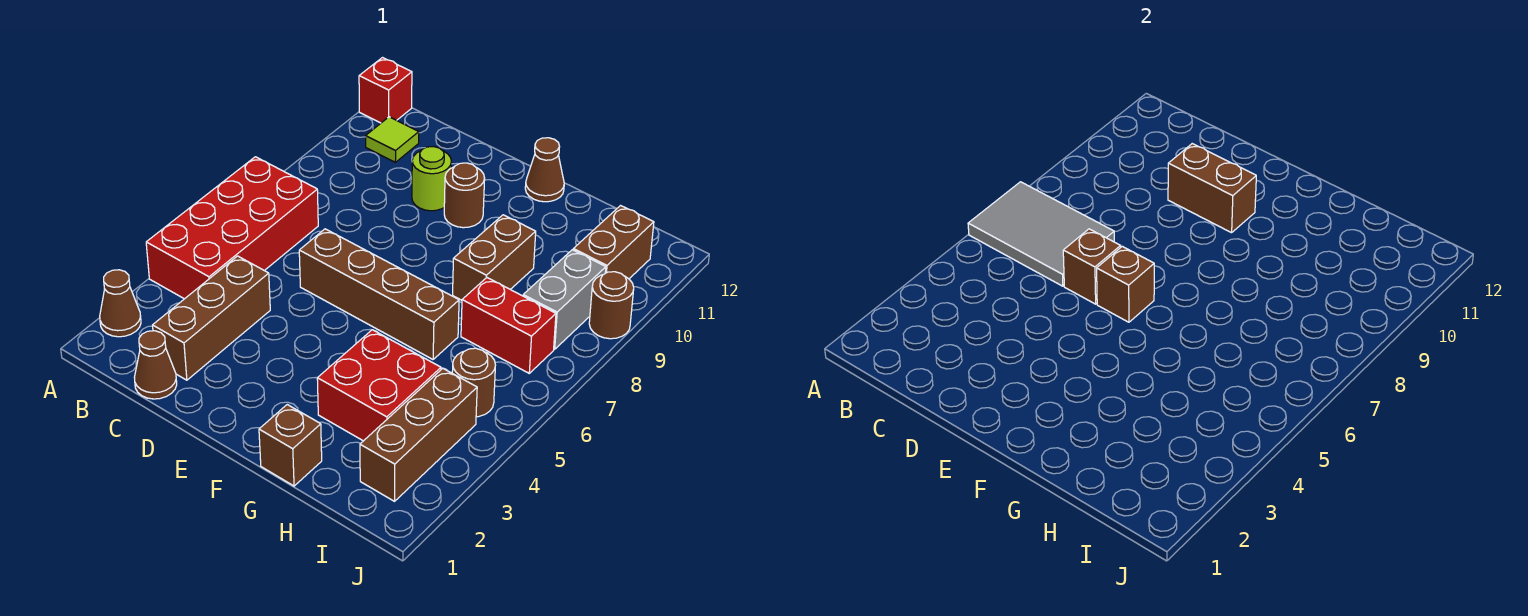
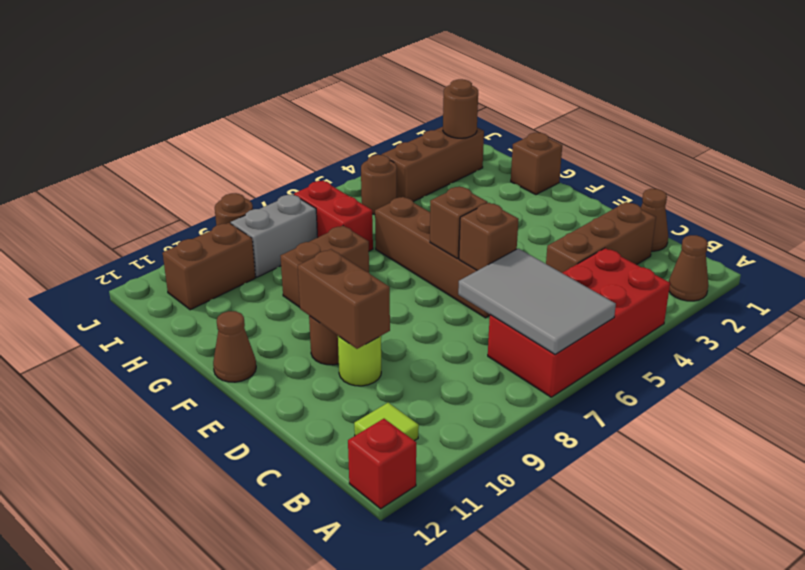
red brick G3:H4 level 1 -> none
none -> brown round brick I2 level 2

